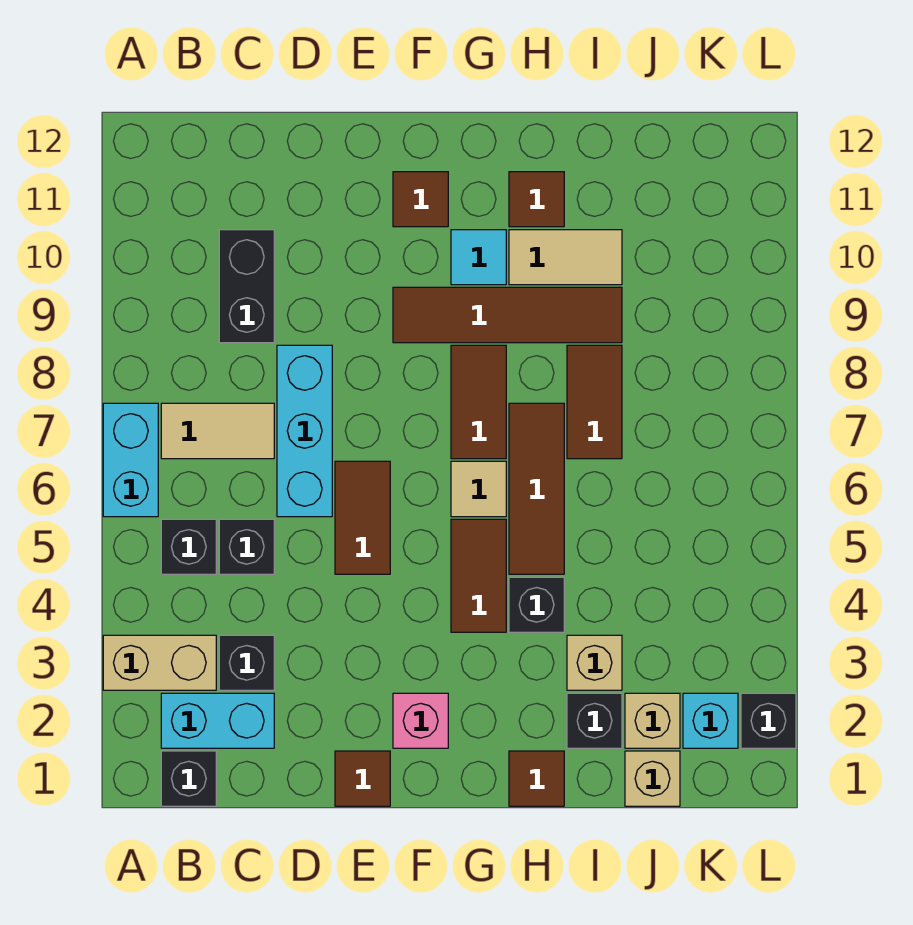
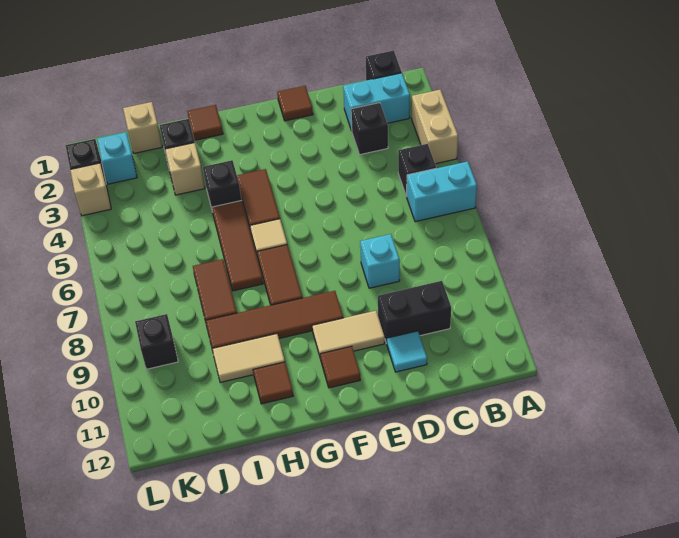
tan brick A3:B3 level 1 -> tan brick A3:A4 level 1
cyan brick A6:A7 level 1 -> cyan brick A6:B6 level 1
tan tile B7:C7 level 1 -> tan tile E10:F10 level 1
black brick C5 level 1 -> black brick K9 level 1
black brick C9:C10 level 1 -> black brick C10:D10 level 1
cyan brick D6:D8 level 1 -> cyan brick D8 level 1
brown tile E5:E6 level 1 -> none
pink brick F2 level 1 -> none
cyan tile G10 level 1 -> cyan tile D11 level 1
tan brick J2 level 1 -> tan brick L3 level 1

